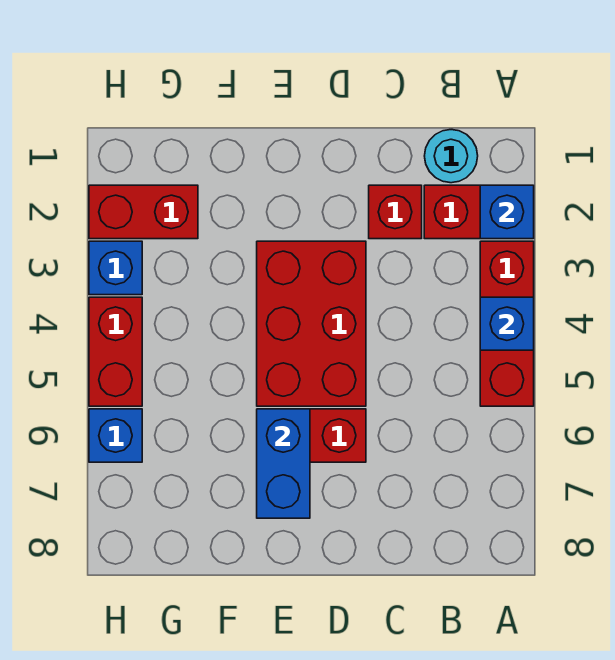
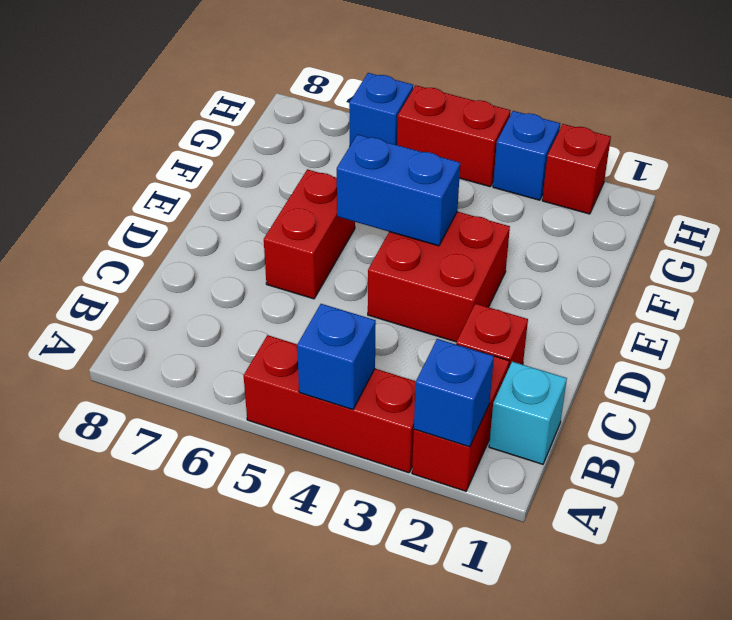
cyan round brick B1 level 1 -> cyan brick B1 level 1
red brick D3:E5 level 1 -> red brick D3:E4 level 1
blue brick E6:E7 level 2 -> blue brick E4:E5 level 2
red brick G2:H2 level 1 -> red brick H2 level 1

